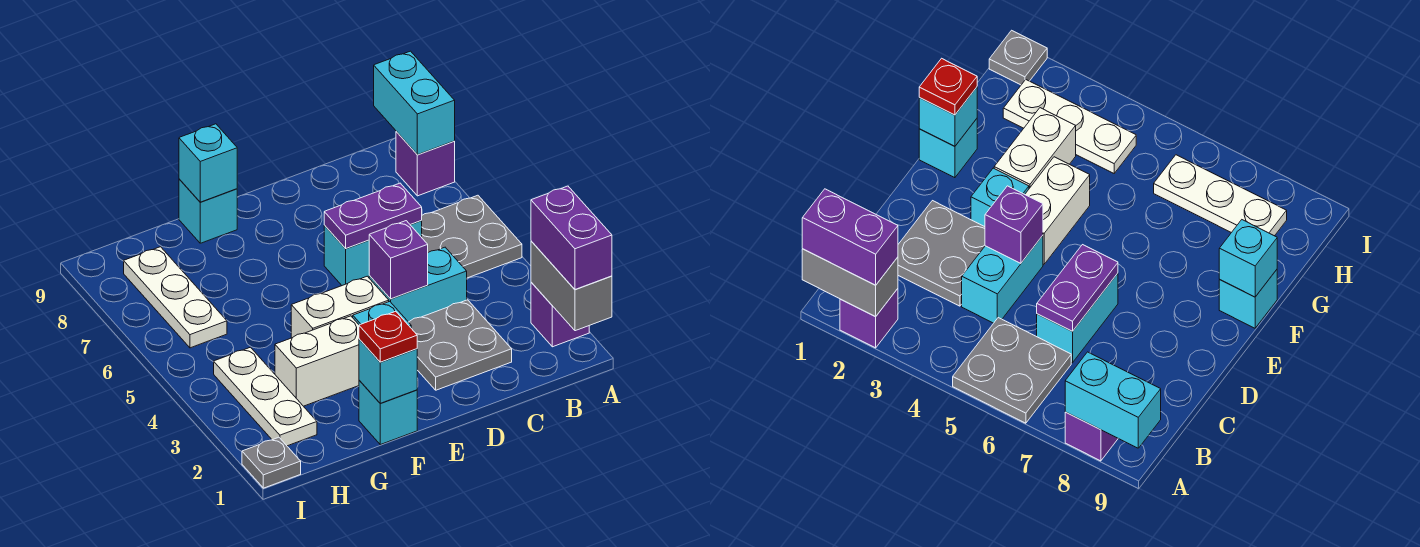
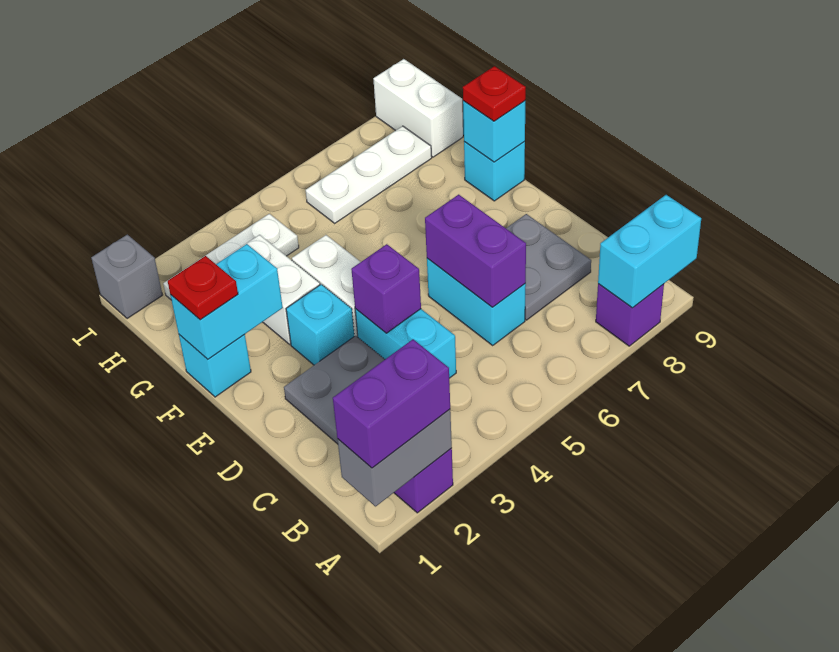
grey plate A5:B6 level 1 -> grey plate C7:D8 level 1
purple plate C6:D6 level 2 -> purple brick C6:D6 level 2
cyan brick F1 level 2 -> cyan brick F1:F2 level 2
none -> red plate F9 level 3
none -> white brick H9:I9 level 1
grey plate I1 level 1 -> grey brick I1 level 1

